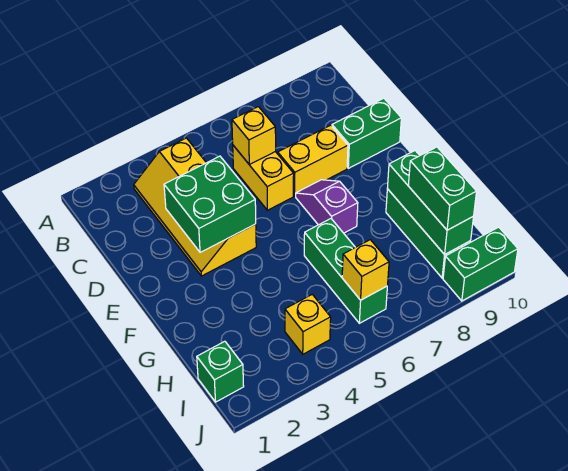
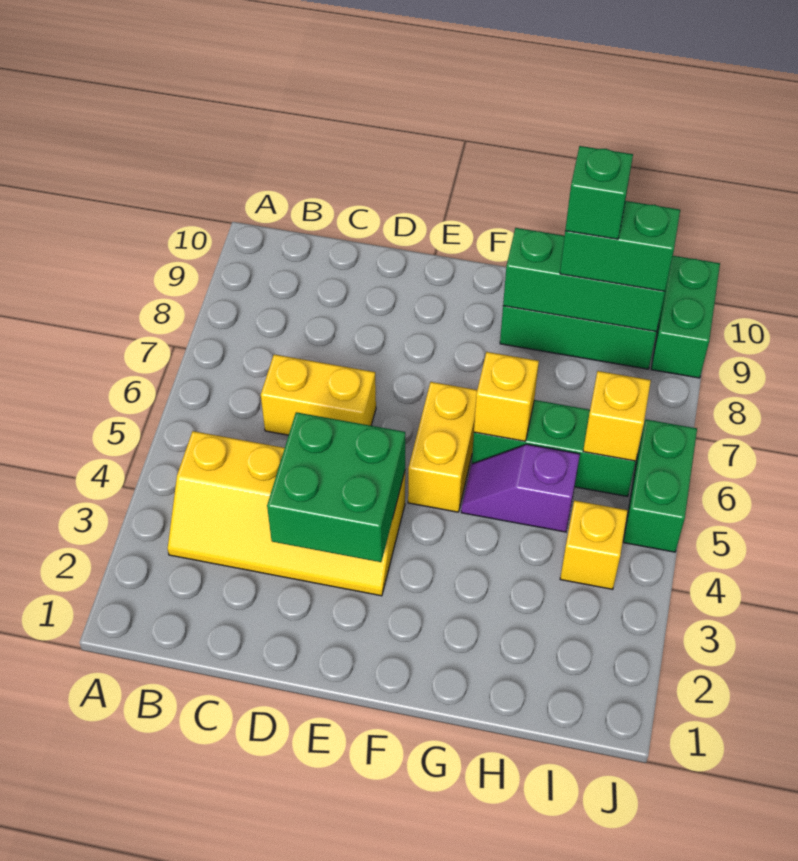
yellow brick C6 level 2 -> yellow brick G6 level 2
yellow brick D7:D8 level 1 -> yellow brick F5:F6 level 1
green brick D9:D10 level 1 -> green brick J5:J6 level 1
purple slope E7:F7 level 1 top F -> purple slope G5:H5 level 1 top H
green brick I1 level 1 -> green brick H9 level 4

